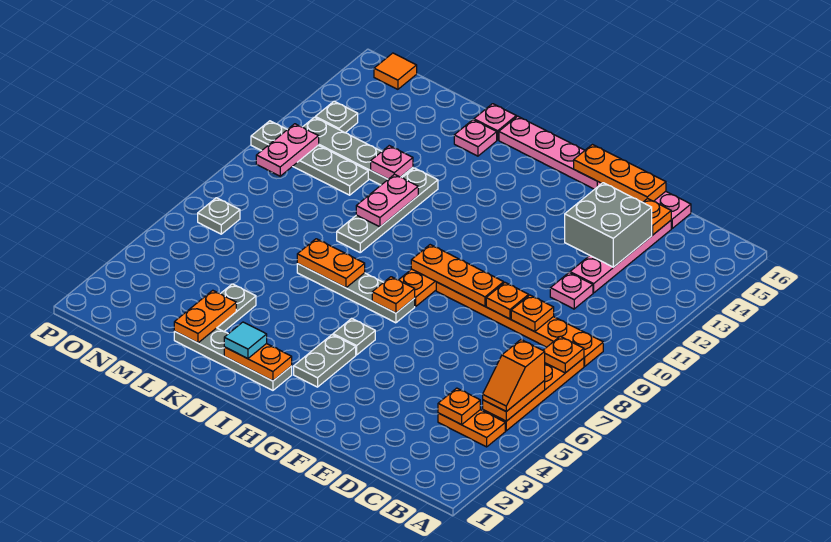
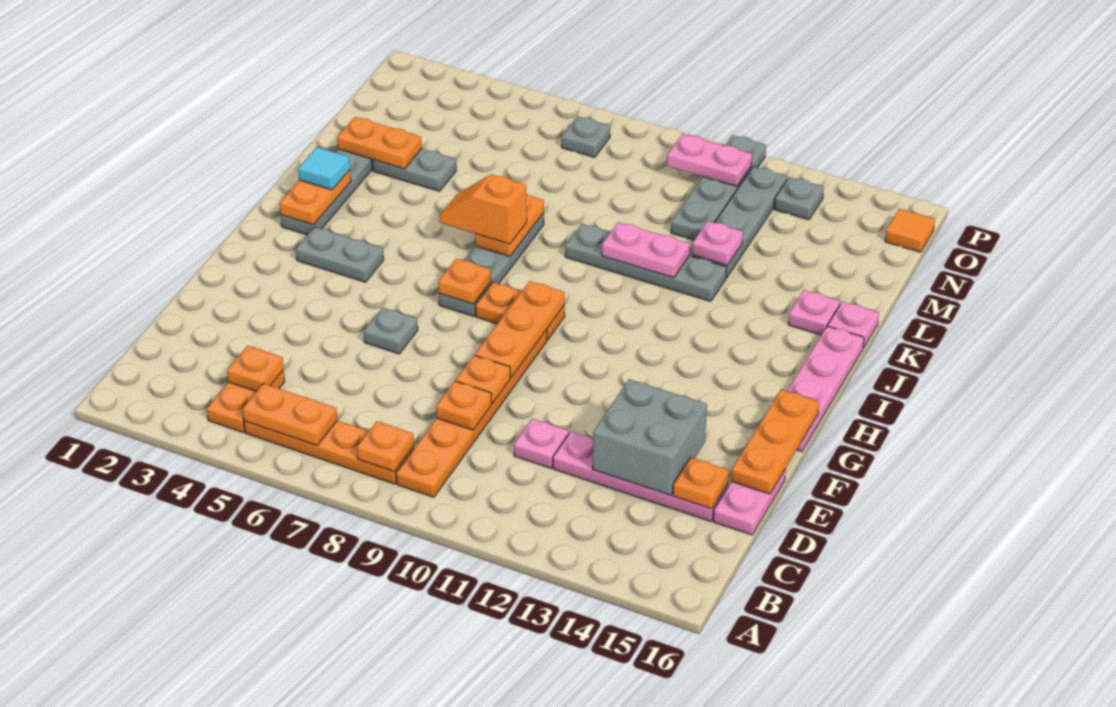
orange slope B5:B6 level 3 top 6 -> orange slope J6:J7 level 3 top 7
grey plate H5 level 1 -> grey plate F6 level 1

